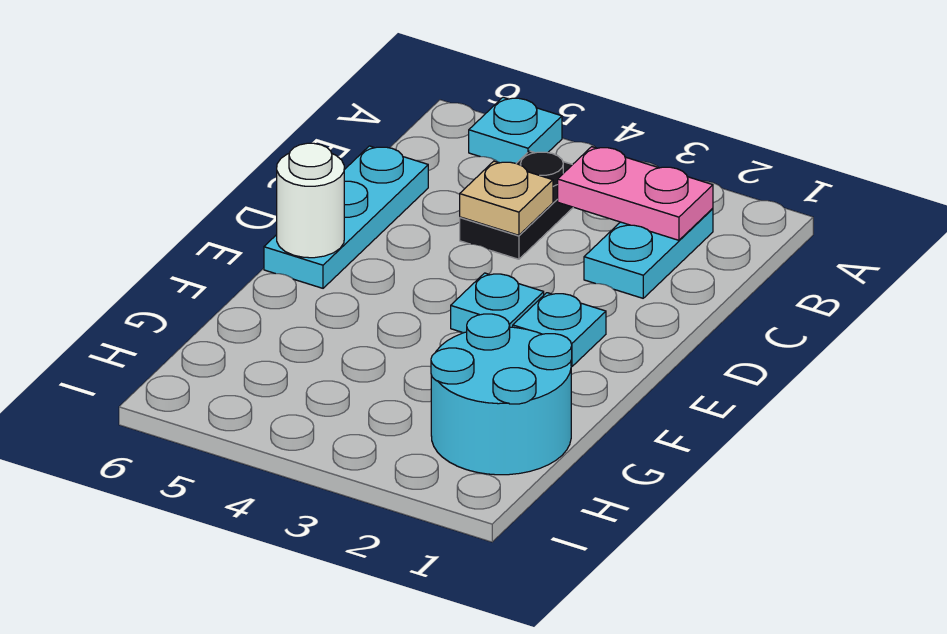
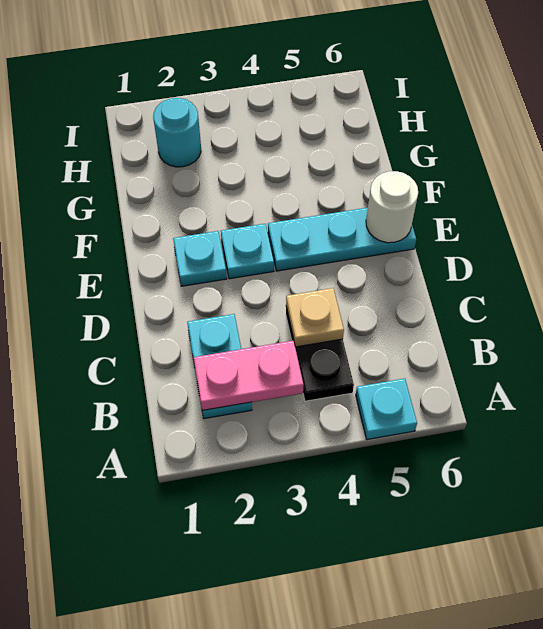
cyan plate C6:E6 level 1 -> cyan plate E4:E6 level 1
cyan round brick G1:H2 level 1 -> cyan round brick H2 level 1

